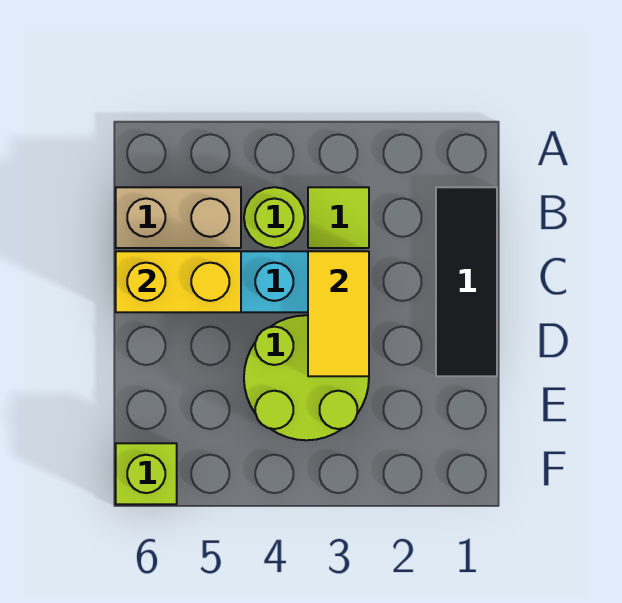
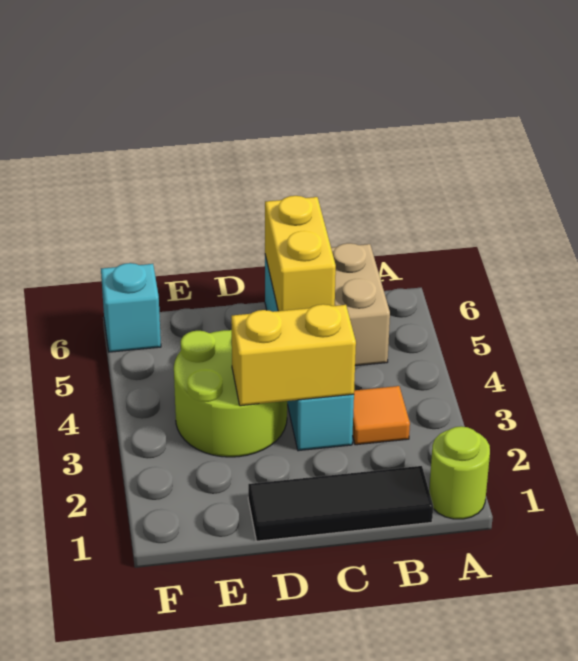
lime tile B3 level 1 -> orange tile B3 level 1
lime round brick B4 level 1 -> lime round brick A1 level 1
yellow tile C3:D3 level 2 -> yellow brick C3:D3 level 2
lime brick F6 level 1 -> cyan brick F6 level 1

